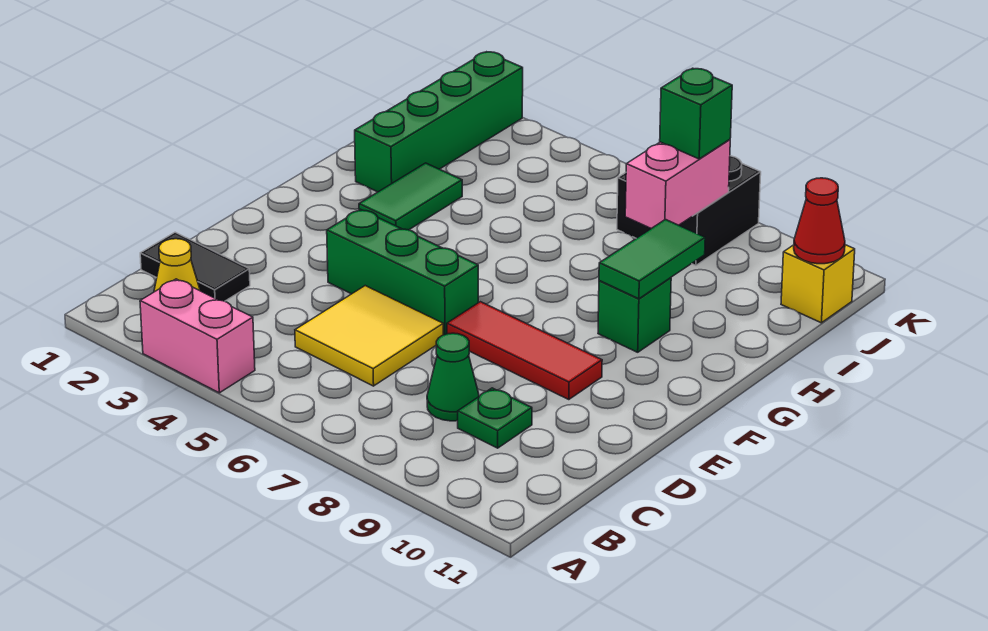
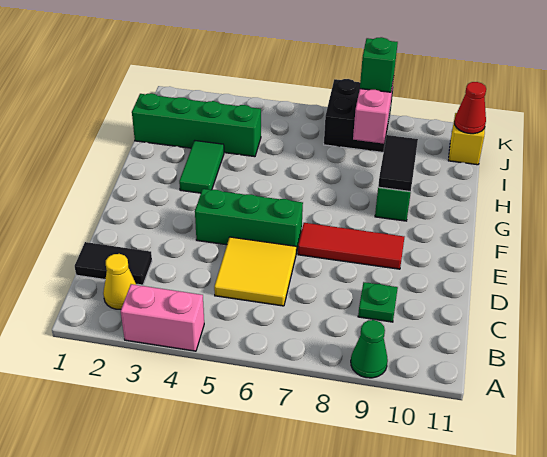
green cone C8 level 1 -> green cone A9 level 1
green tile G9:H9 level 2 -> black tile G9:H9 level 2
green brick H2:K2 level 1 -> green brick I1:I4 level 1

